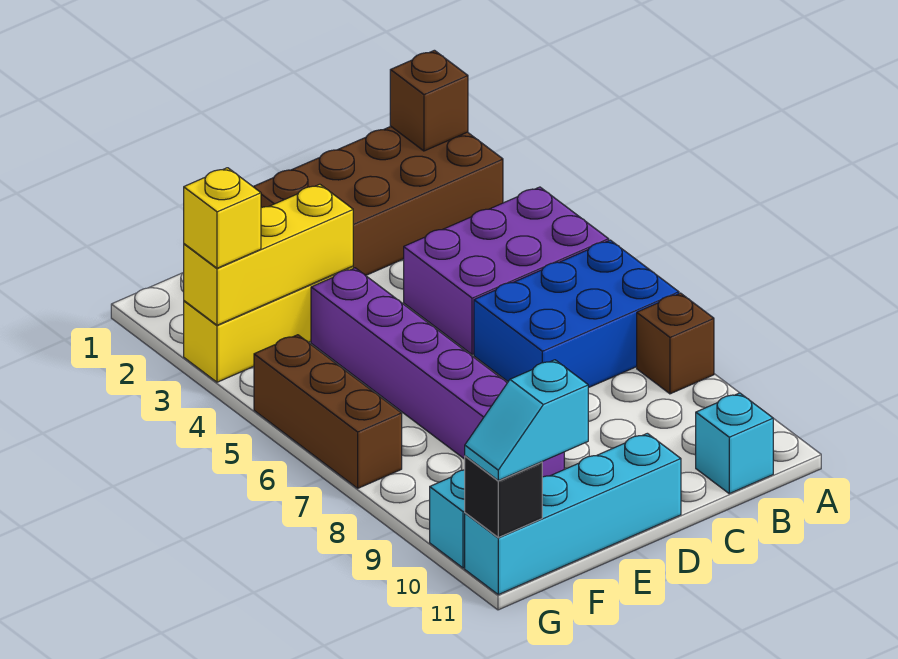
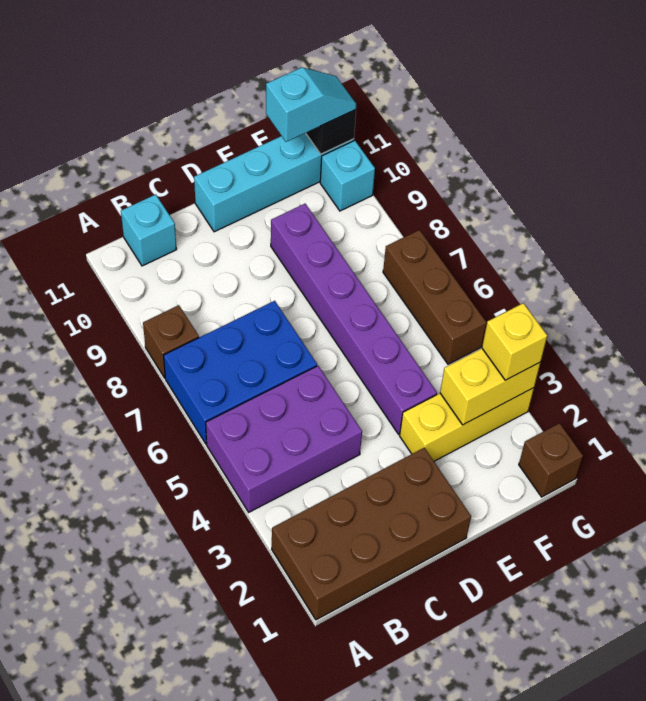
brown brick A1 level 2 -> brown brick G1 level 1
yellow brick E3:G3 level 2 -> yellow brick F3:G3 level 2

